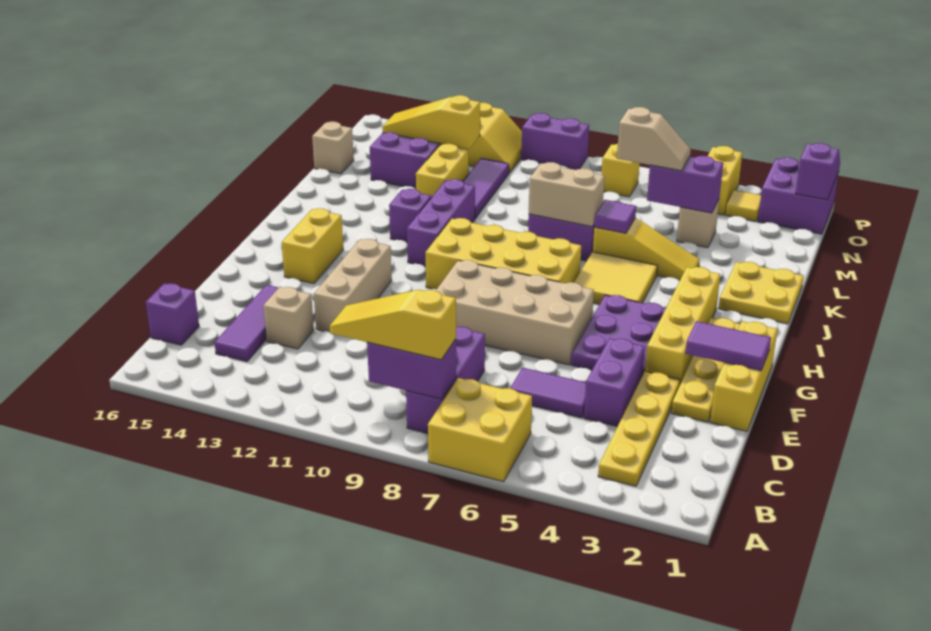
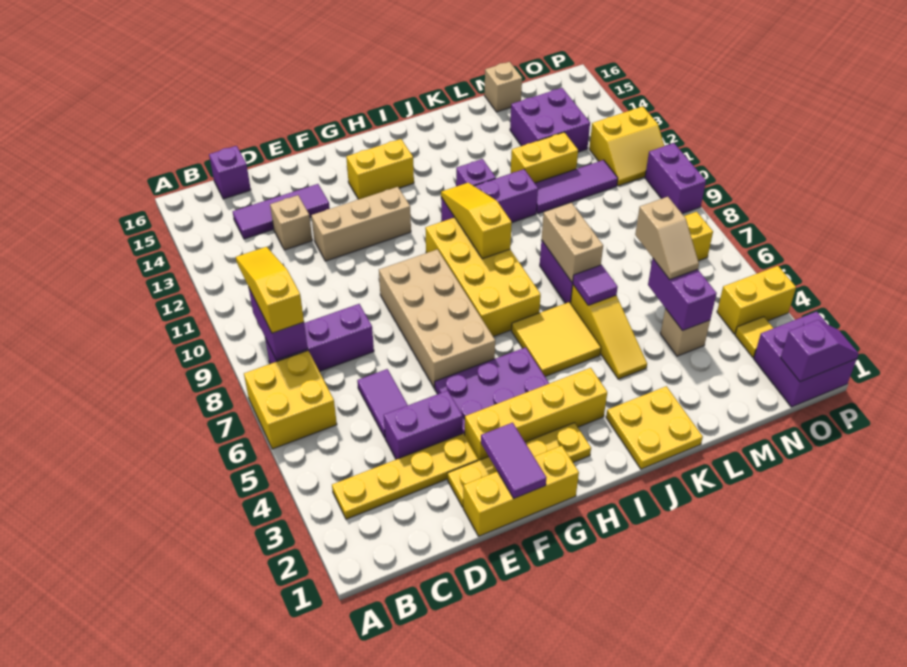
yellow slope N12:N14 level 2 top 12 -> yellow slope I9:I11 level 2 top 9

